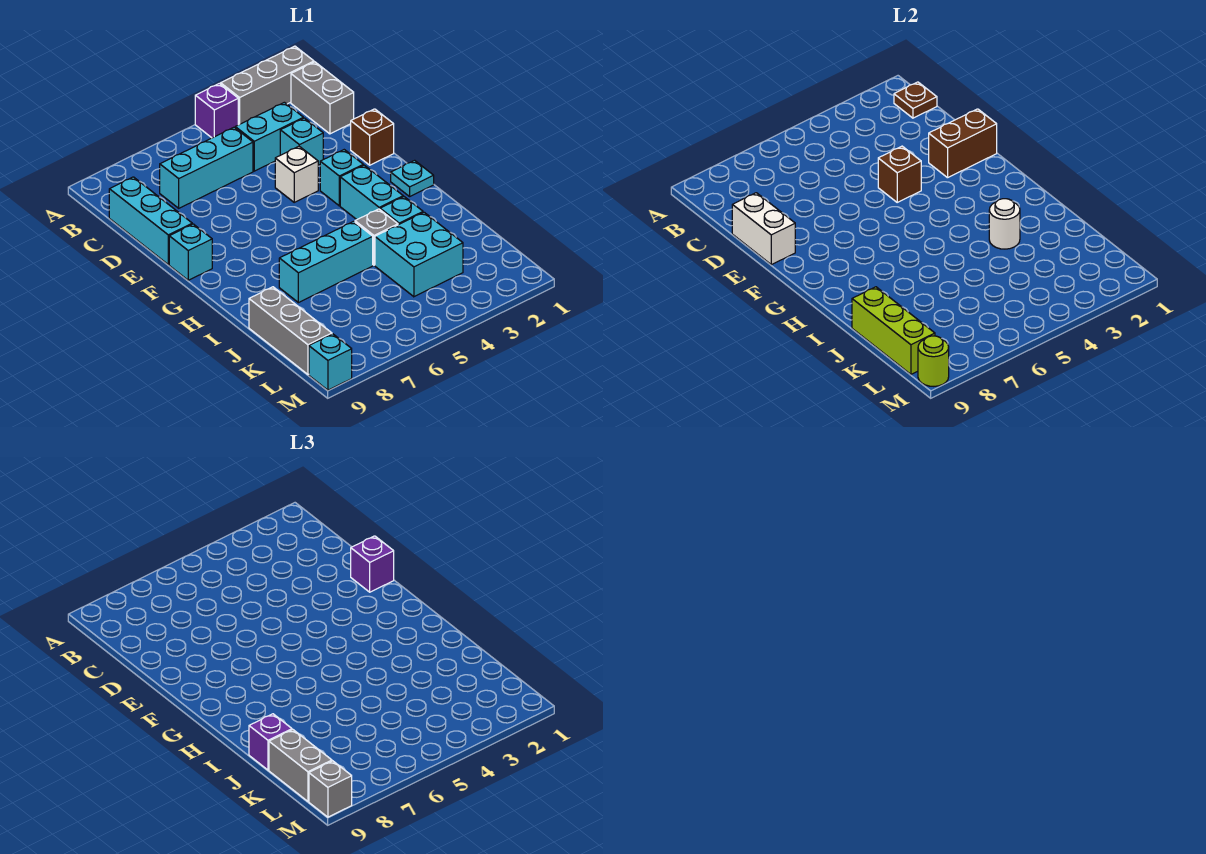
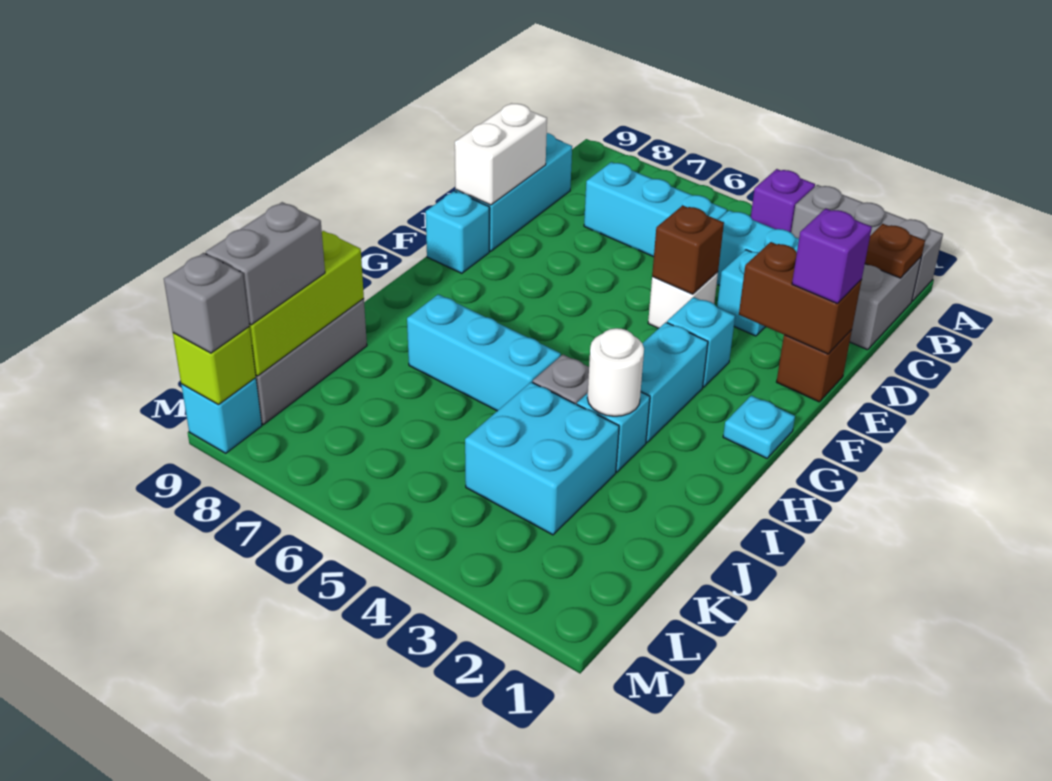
purple brick J9 level 3 -> none
lime round brick M9 level 2 -> lime brick M9 level 2

